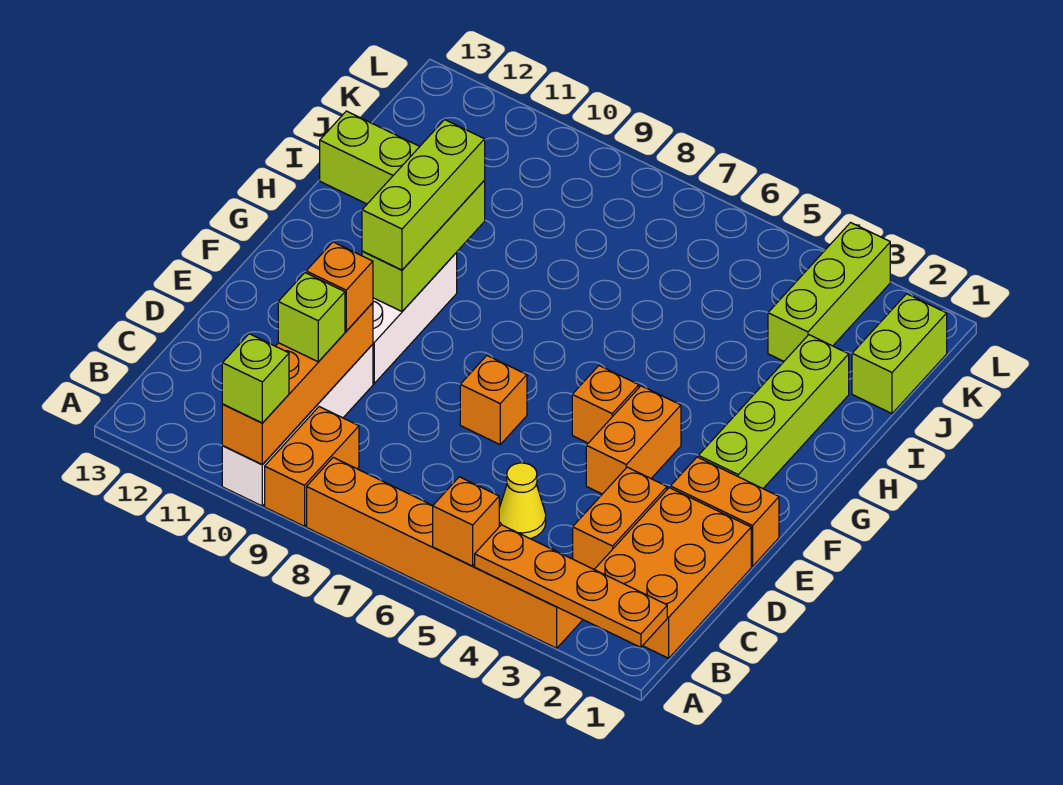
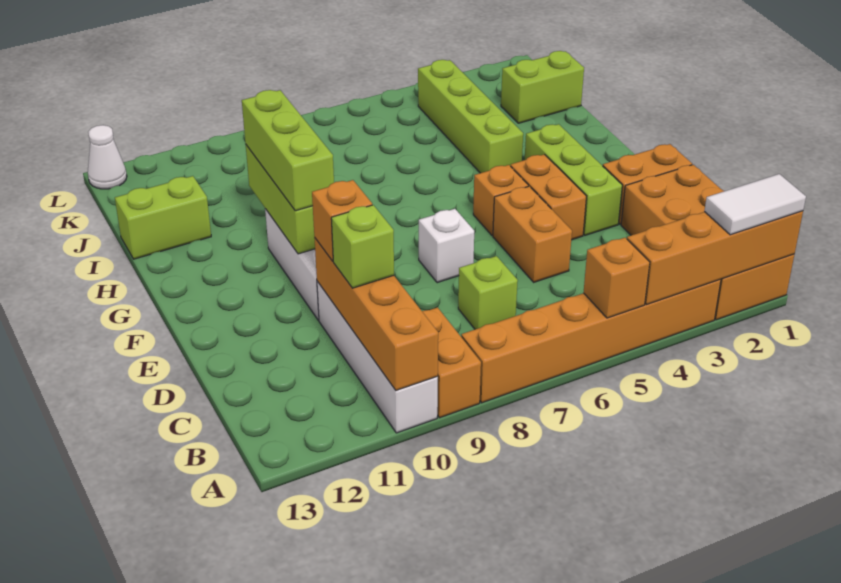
orange plate A1:A4 level 2 -> orange brick A1:A4 level 2
none -> white tile A1:A2 level 3
lime brick A10 level 3 -> lime brick C7 level 1
orange brick B1:D2 level 1 -> orange brick A1:D2 level 1
orange brick C3:D3 level 1 -> orange brick D5:E5 level 1
yellow cone C5 level 1 -> none
orange brick E7 level 1 -> white brick E7 level 1
lime brick F2:I2 level 1 -> lime brick H4:K4 level 1
lime brick J1:K1 level 1 -> lime brick J1:J2 level 1
lime brick J3:L3 level 1 -> lime brick E3:G3 level 1
none -> white cone L13 level 1

